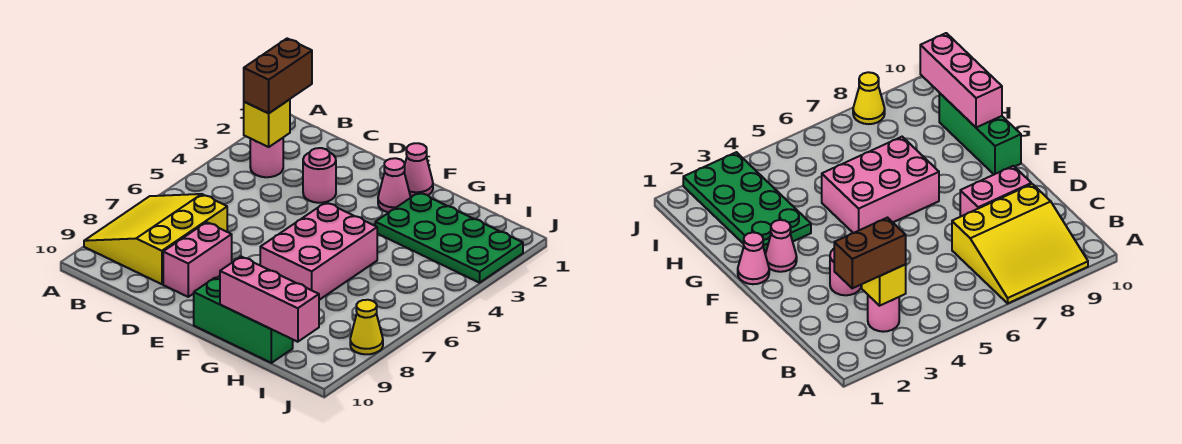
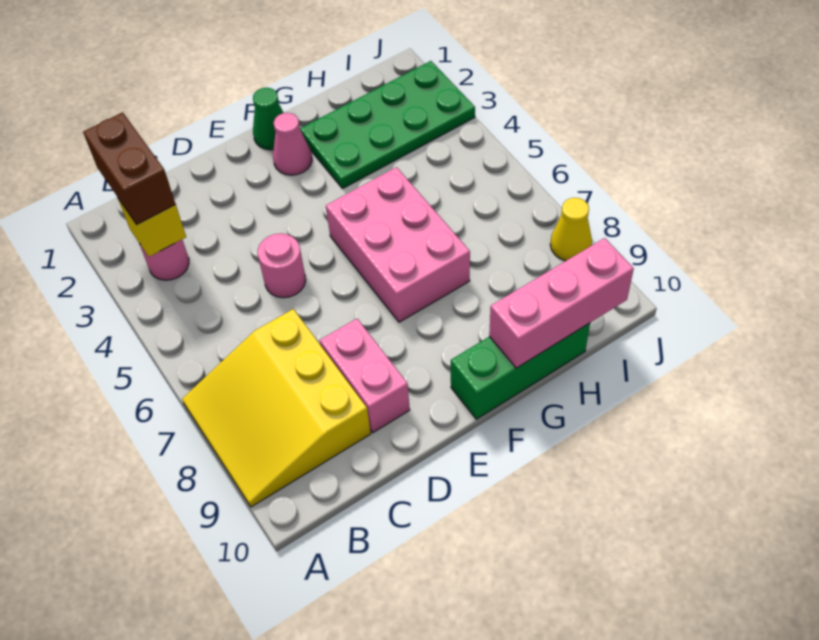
pink round brick D3 level 1 -> pink round brick D5 level 1
pink cone F1 level 1 -> green cone F1 level 1

